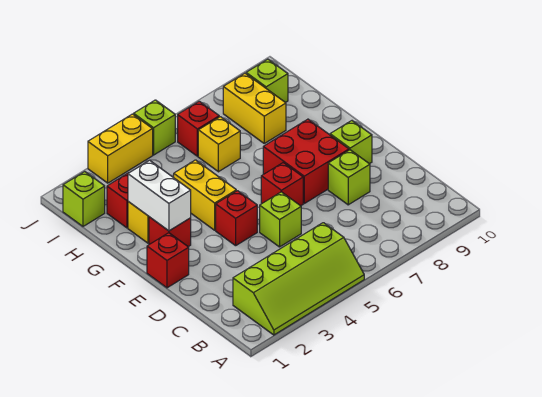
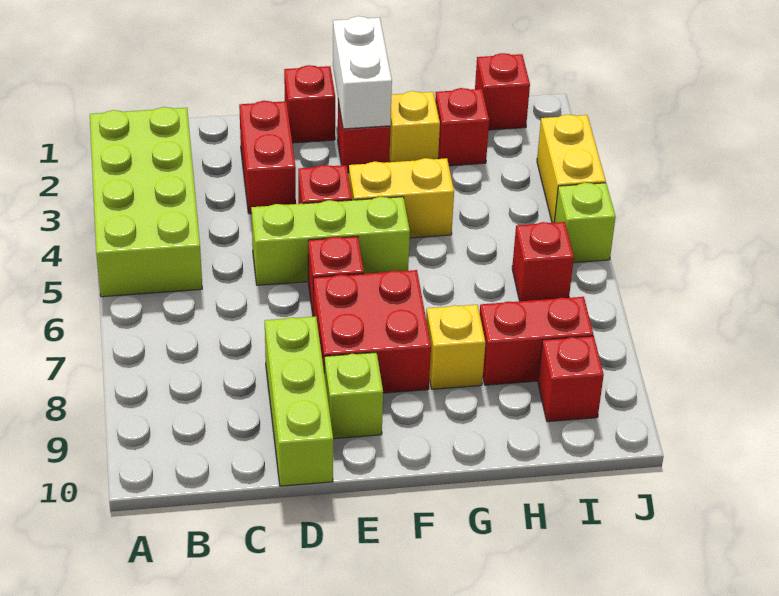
lime slope A2:B5 level 1 top B -> lime brick A2:B5 level 1
none -> red brick D2:D3 level 1
lime brick D5 level 1 -> lime brick D5:F5 level 1
lime brick D8 level 1 -> lime brick D8:D10 level 1
white brick F2:G2 level 2 -> white brick F1:F2 level 2
yellow brick H6 level 1 -> yellow brick G8 level 1
yellow brick H8:I8 level 1 -> red brick H8:I8 level 1
lime brick I1 level 1 -> red brick I1 level 1
lime brick I9 level 1 -> red brick I9 level 1

